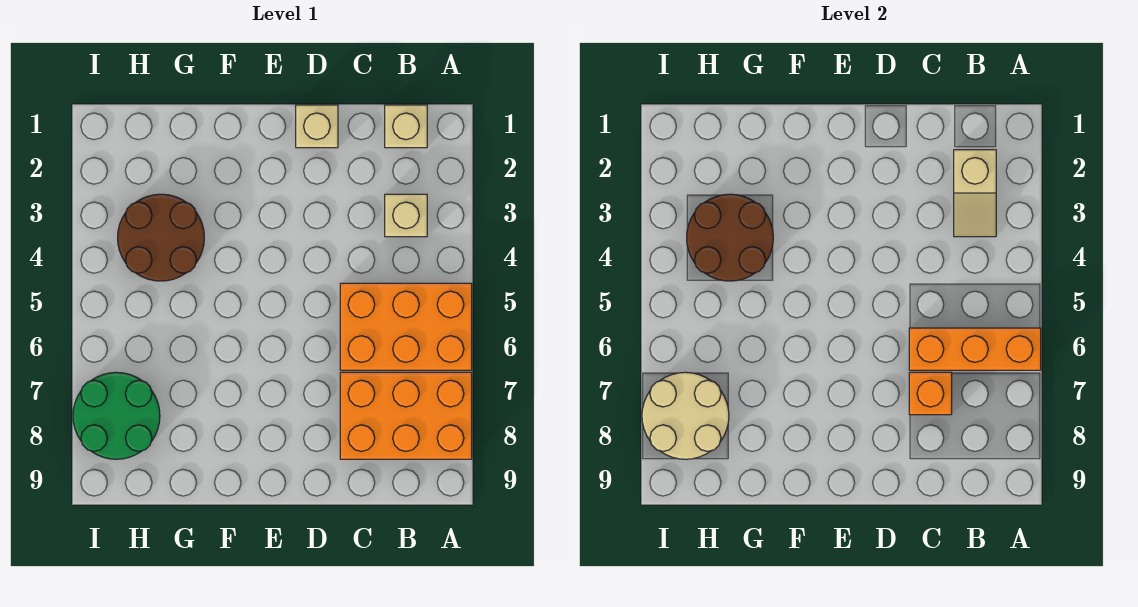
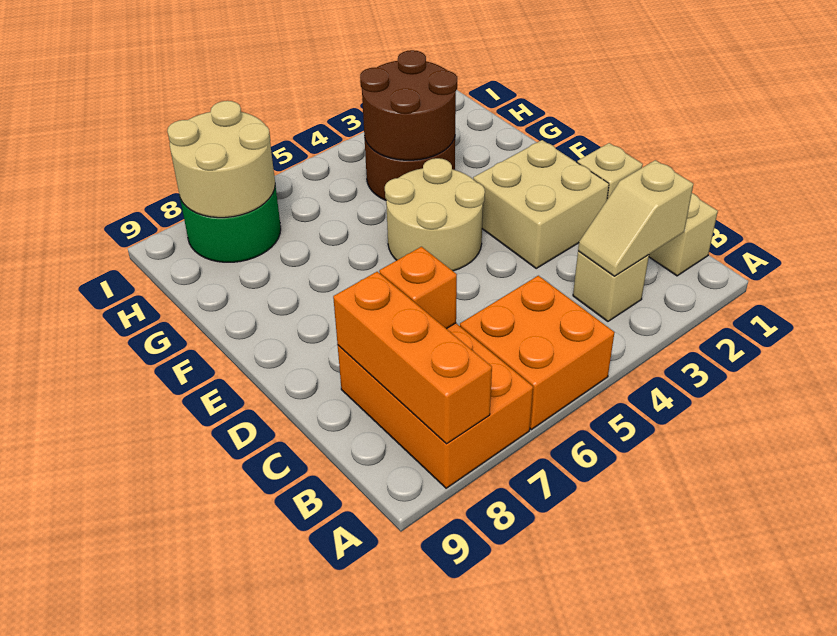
orange brick A5:C6 level 1 -> orange brick A5:B6 level 1
orange brick A6:C6 level 2 -> orange brick A8:C8 level 2
none -> tan brick D2:E3 level 1
none -> tan round brick E4:F5 level 1

